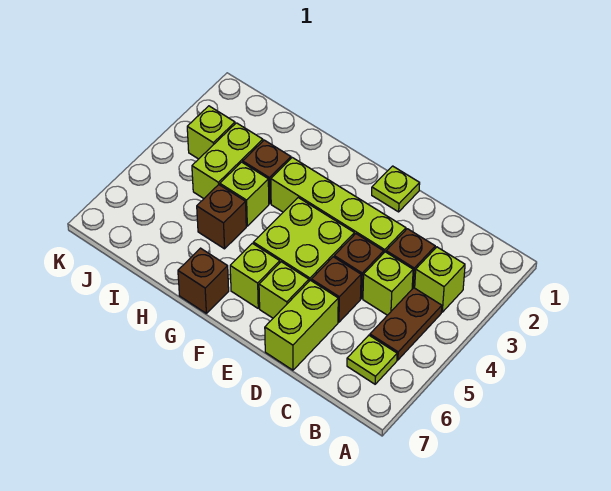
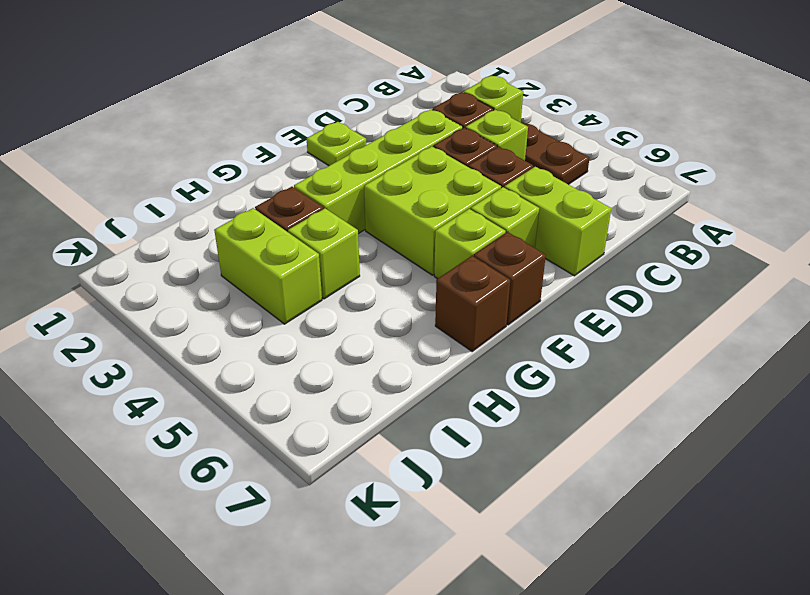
lime plate B6 level 1 -> none
brown brick H5 level 1 -> brown brick F7 level 1
lime brick J3 level 1 -> none

